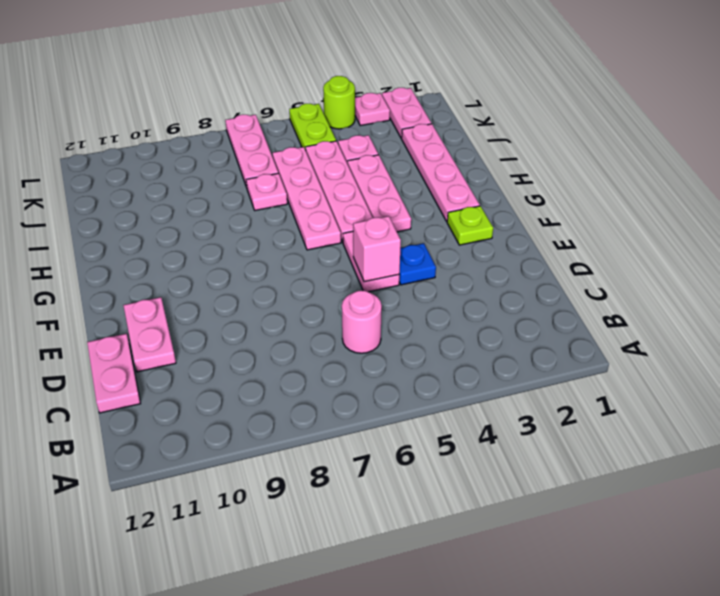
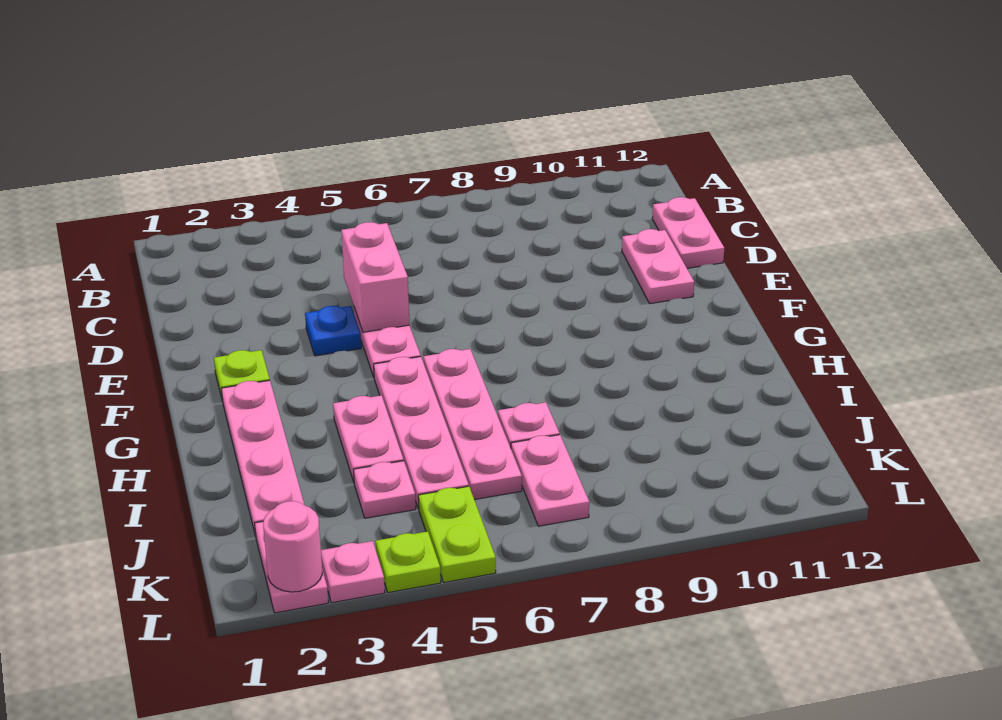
pink round brick C6 level 1 -> pink round brick L2 level 2
pink brick E5 level 2 -> pink brick D5:E5 level 2
pink plate G4:I4 level 1 -> pink plate H4:I4 level 1
pink plate J7:L7 level 1 -> pink plate J7:K7 level 1
lime round brick L4 level 1 -> lime plate L4 level 1

